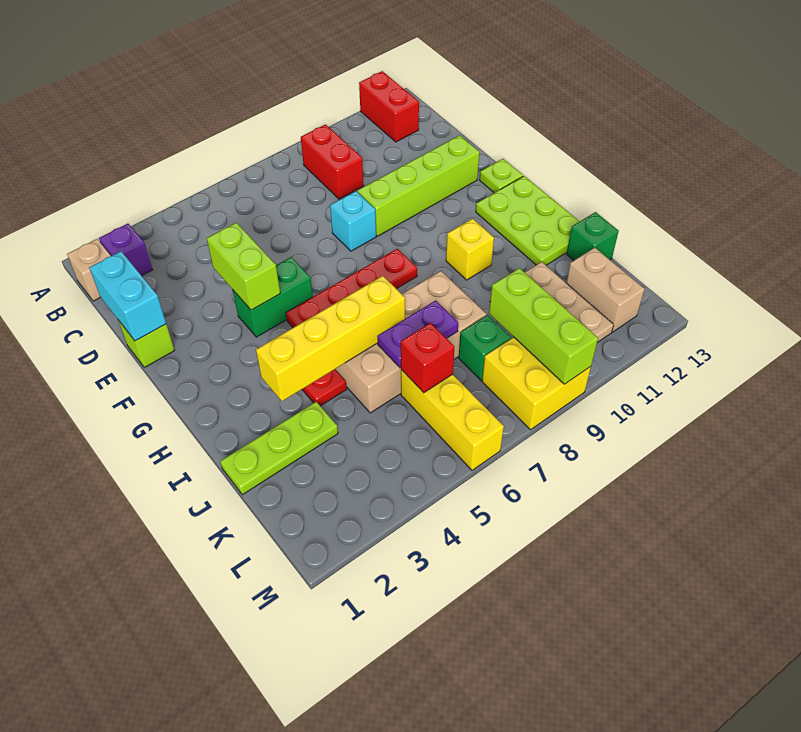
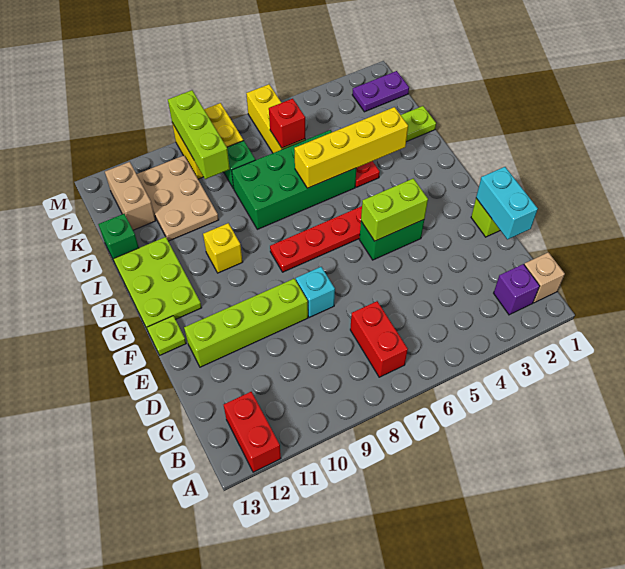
red brick B9:C9 level 1 -> red brick B7:C7 level 1
lime brick E4:F4 level 2 -> lime brick F4:F5 level 2
tan brick I5:J8 level 1 -> green brick I5:J8 level 1
purple plate J6:J7 level 2 -> purple plate L1:L2 level 1

